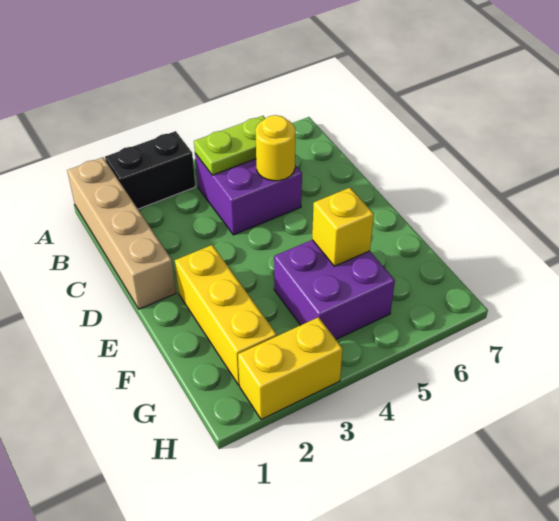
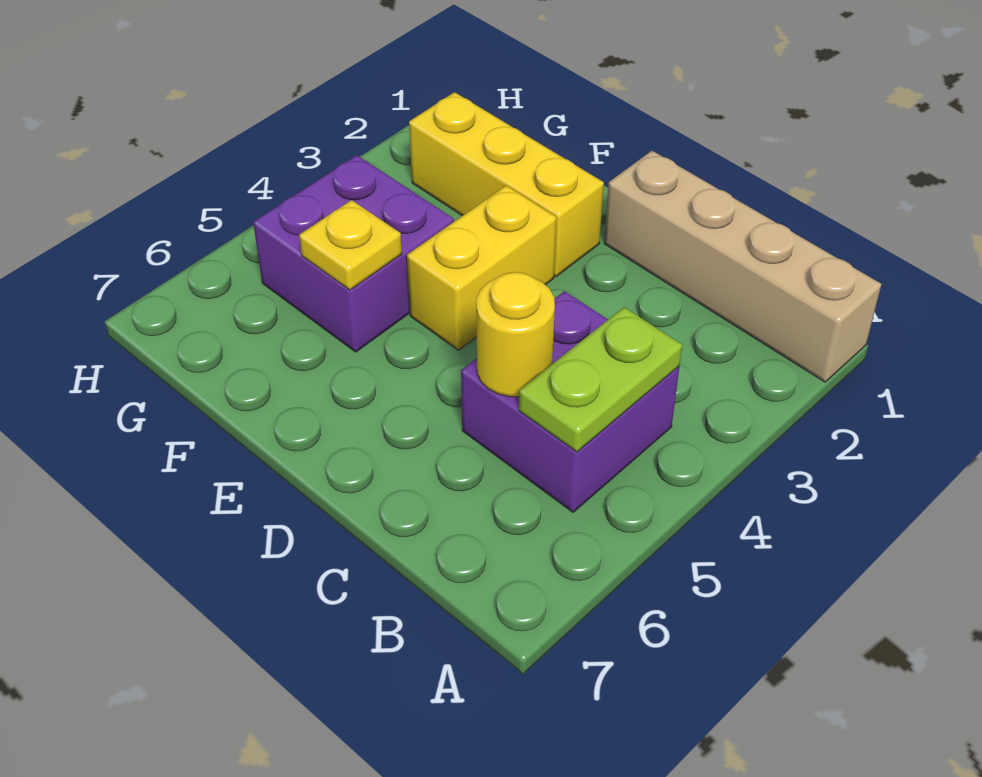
black brick A2:A3 level 1 -> none
yellow brick F5 level 2 -> yellow plate F5 level 2
yellow brick H2:H3 level 1 -> yellow brick E3:E4 level 1

